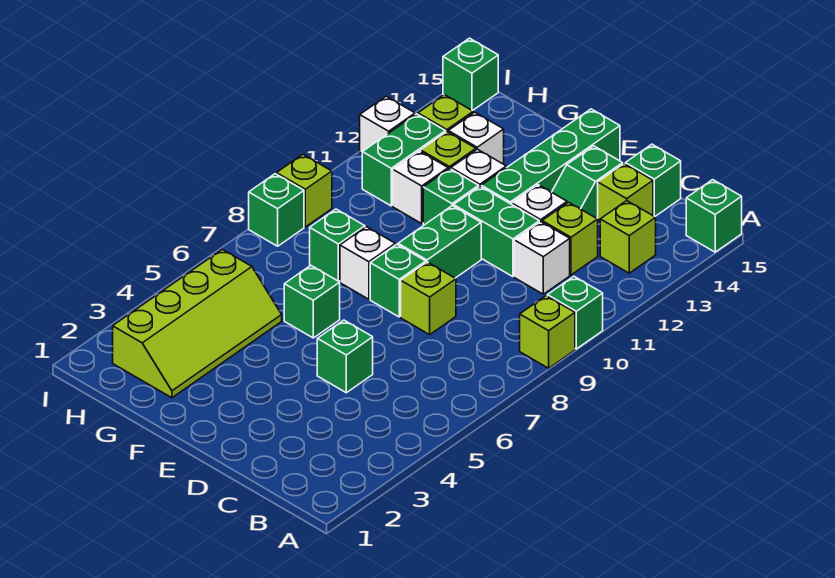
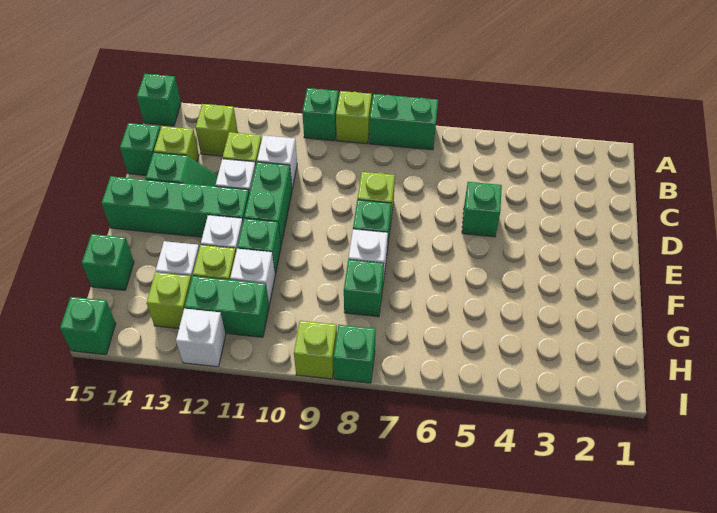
green brick E9:E10 level 1 -> green brick A7:A8 level 1
green brick F6 level 1 -> green brick G15 level 1
lime slope G2:H5 level 1 top H -> none

